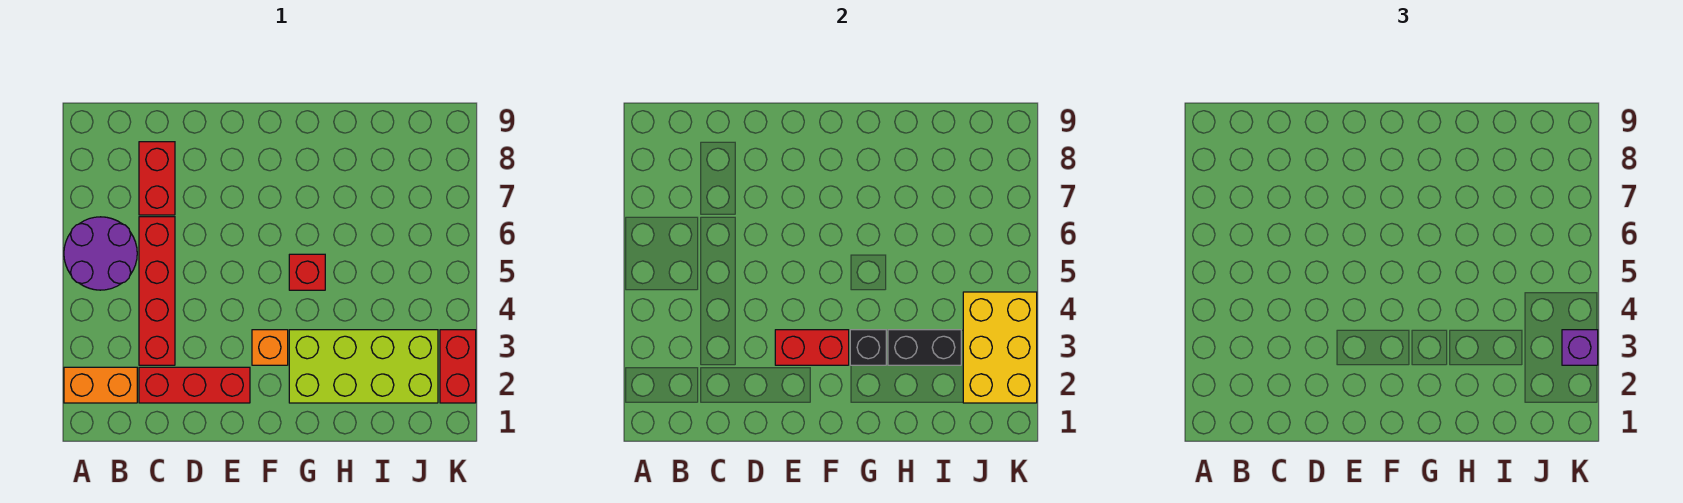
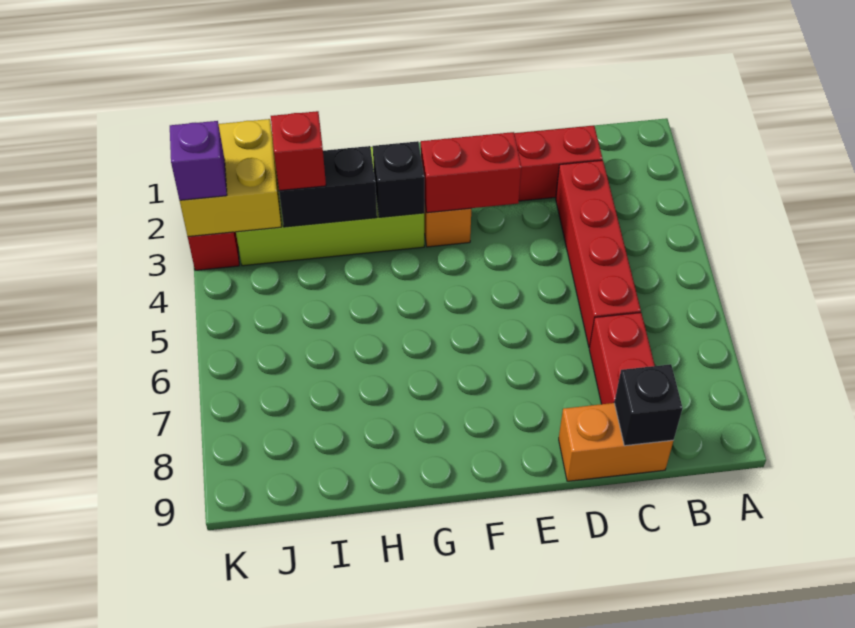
orange brick A2:B2 level 1 -> orange brick C9:D9 level 1
purple round brick A5:B6 level 1 -> none
none -> black brick C9 level 2
red brick G5 level 1 -> red brick I3 level 3
yellow brick J2:K4 level 2 -> yellow brick J2:K3 level 2

